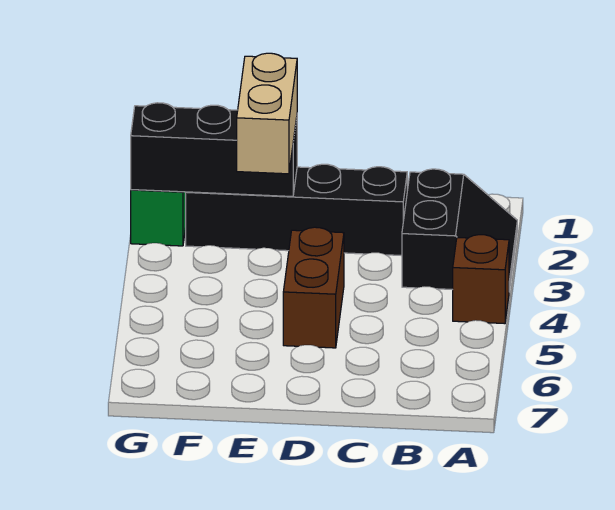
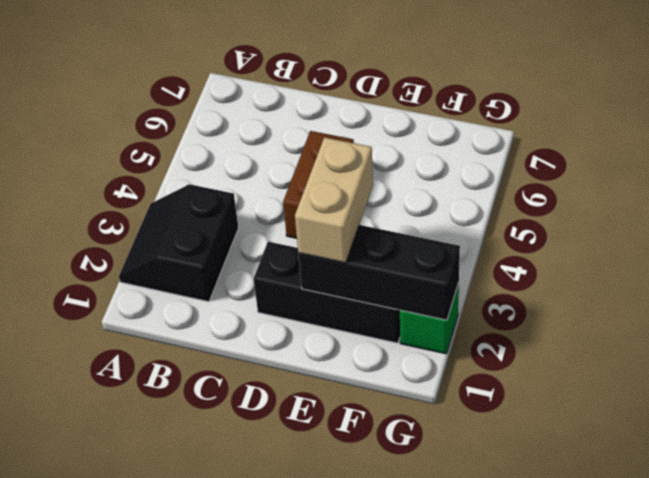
brown brick A4 level 1 -> none
black brick C2:F2 level 1 -> black brick D2:F2 level 1

